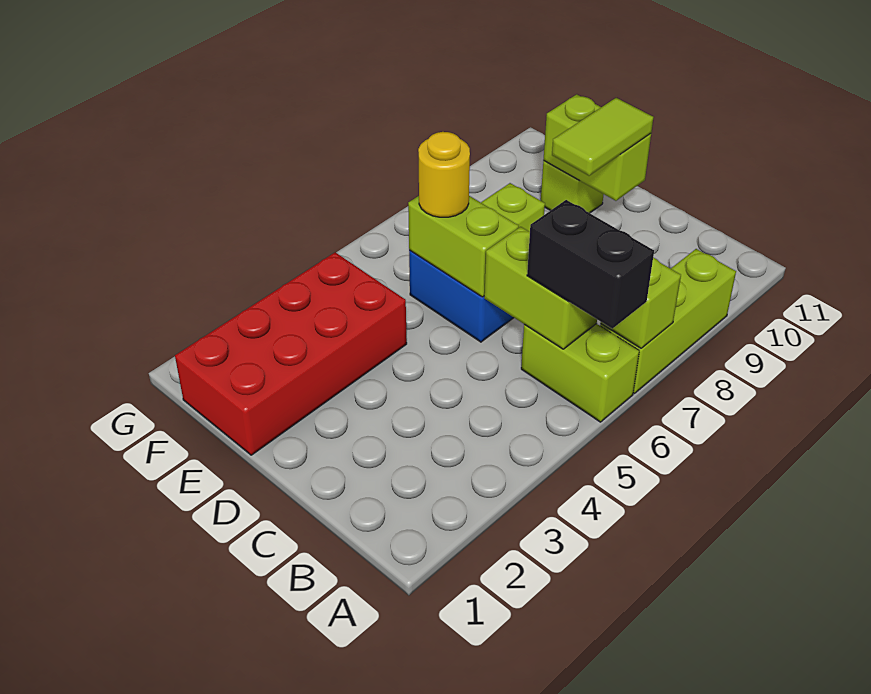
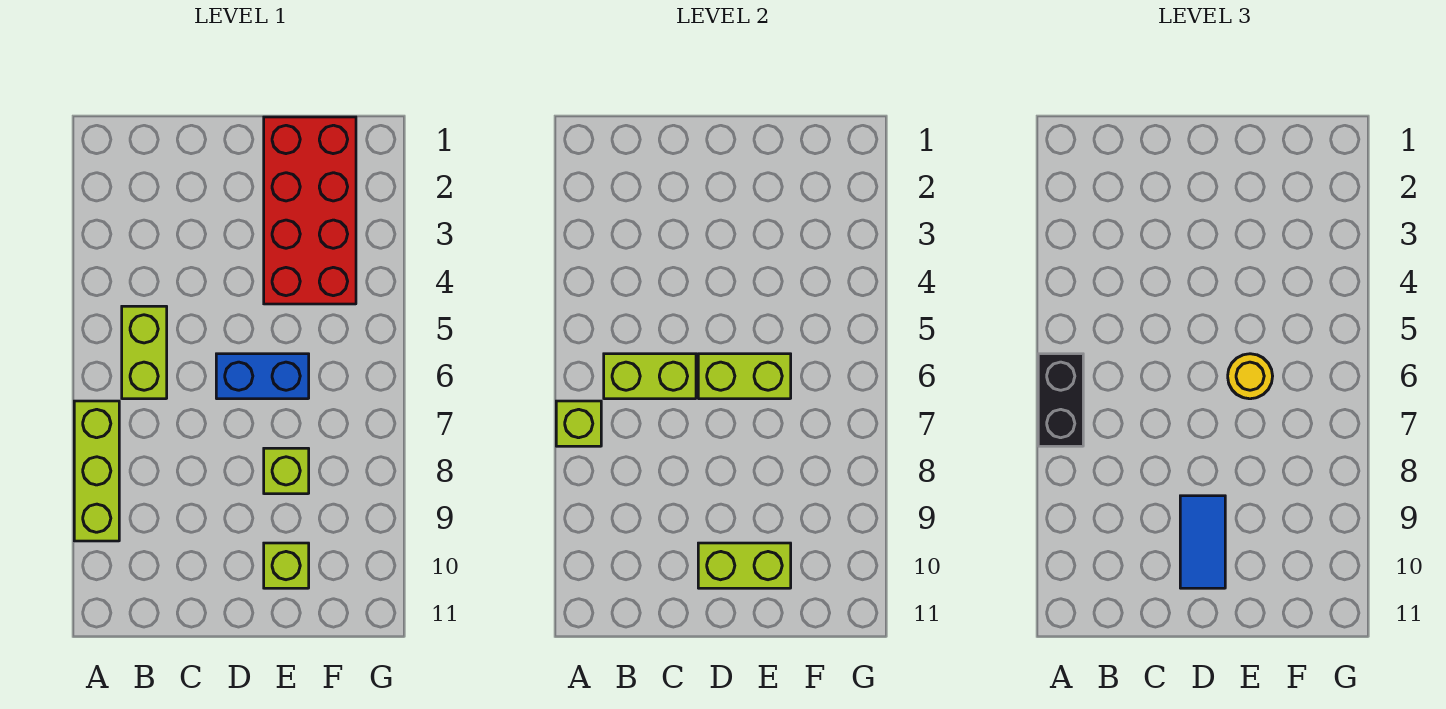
lime brick A6:B6 level 1 -> lime brick B5:B6 level 1
black brick A6:B6 level 3 -> black brick A6:A7 level 3
lime tile D9:D10 level 3 -> blue tile D9:D10 level 3

